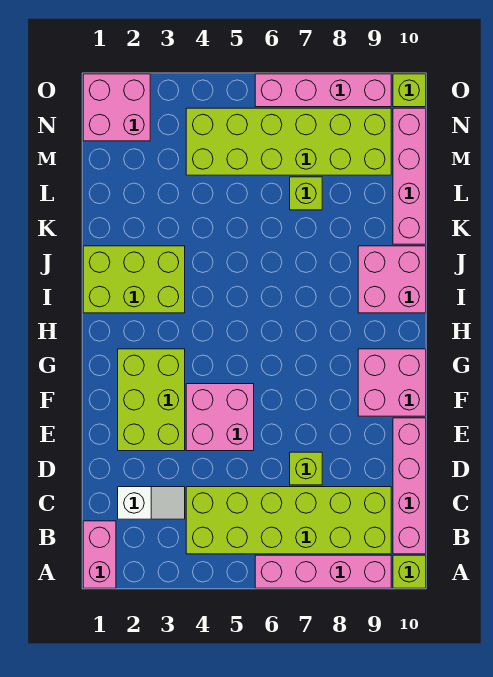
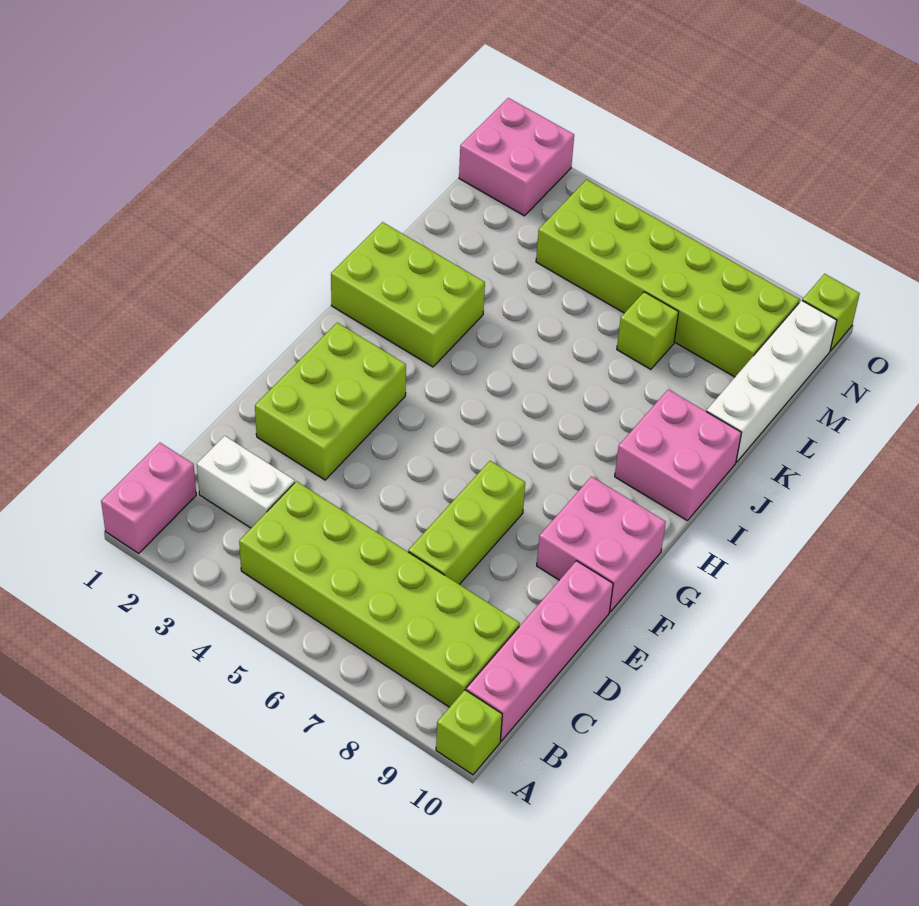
pink brick A6:A9 level 1 -> none
white slope C2:C3 level 1 top 2 -> white brick C2:C3 level 1
lime brick D7 level 1 -> lime brick D7:F7 level 1
pink brick E4:F5 level 1 -> none
pink brick K10:N10 level 1 -> white brick K10:N10 level 1
pink brick O6:O9 level 1 -> none

